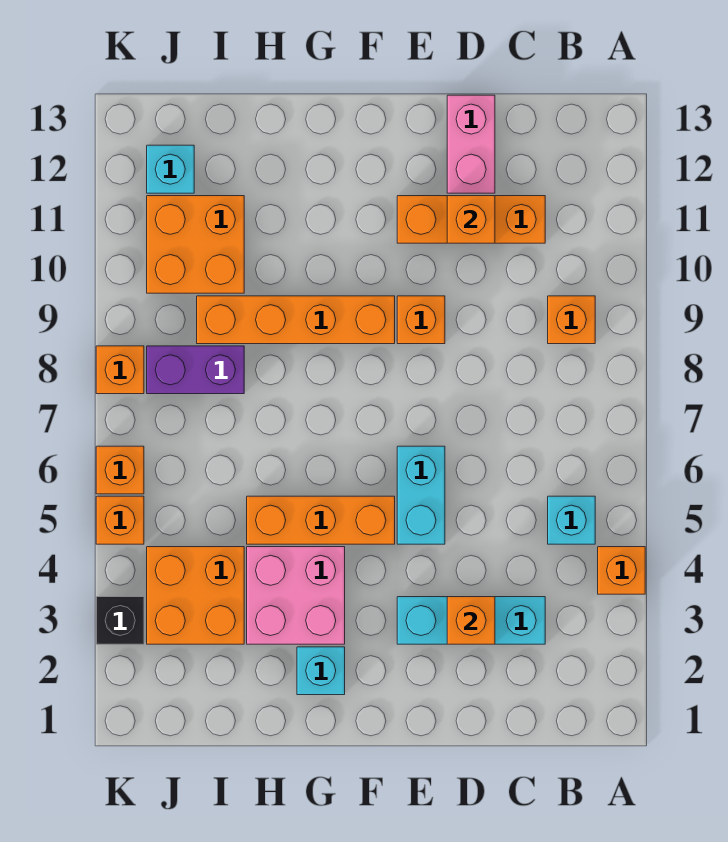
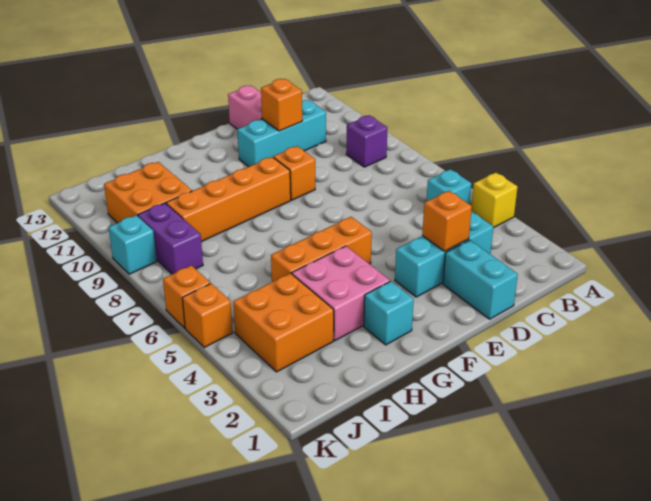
orange brick A4 level 1 -> yellow brick A4 level 1
orange brick B9 level 1 -> purple brick B9 level 1
orange brick C11:E11 level 1 -> cyan brick C11:E11 level 1
cyan brick E5:E6 level 1 -> cyan brick D1:D2 level 1
purple brick I8:J8 level 1 -> purple brick J8:J9 level 1
cyan brick J12 level 1 -> cyan brick K9 level 1
black brick K3 level 1 -> none
orange brick K8 level 1 -> none

